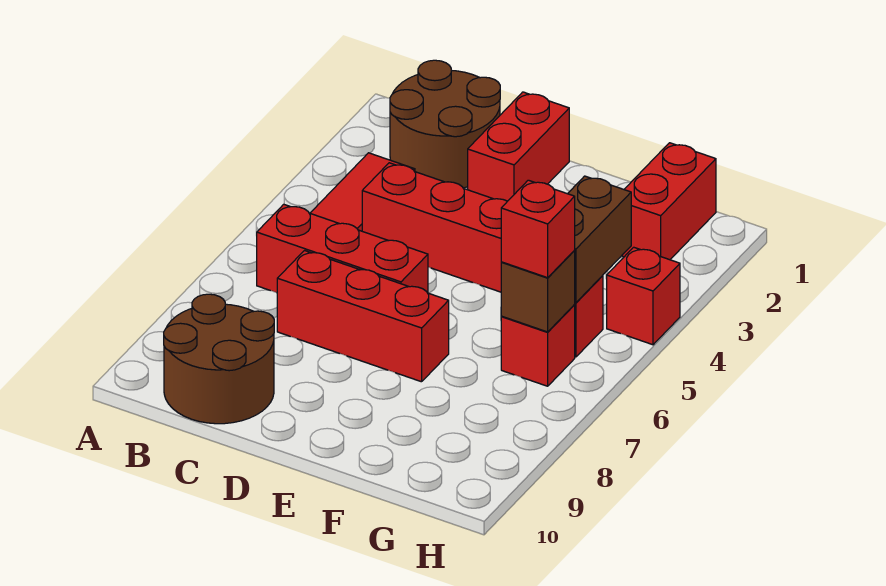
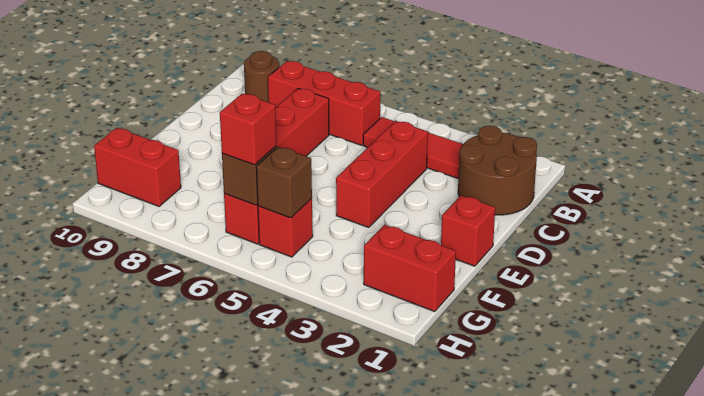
red brick B6:D6 level 1 -> red brick B6:B8 level 1
brown round brick B9:C10 level 1 -> brown round brick B9 level 1
red brick D1:D2 level 1 -> red brick G9:G10 level 1
brown brick G4:G5 level 2 -> brown brick G5 level 2
red brick H4 level 1 -> red brick E1 level 1

